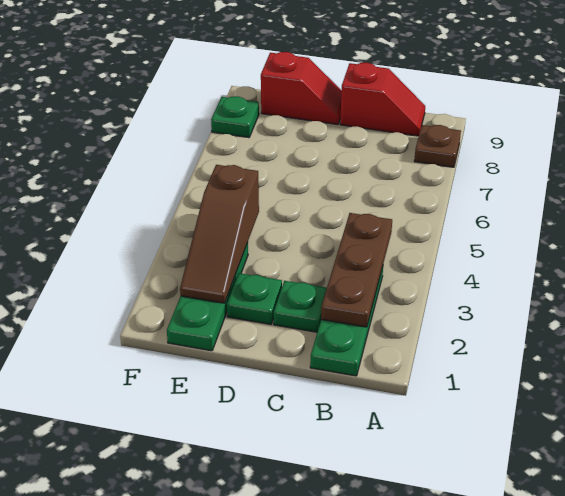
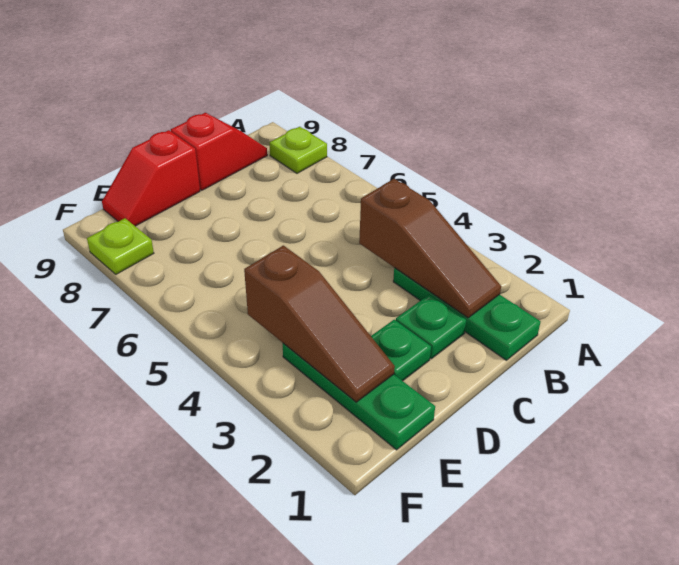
brown plate A8 level 1 -> lime plate A8 level 1
brown plate B2:B4 level 2 -> brown slope B2:B4 level 2 top 4
red slope D9:E9 level 1 top E -> red slope D9:E9 level 1 top D
green plate F8 level 1 -> lime plate F8 level 1

